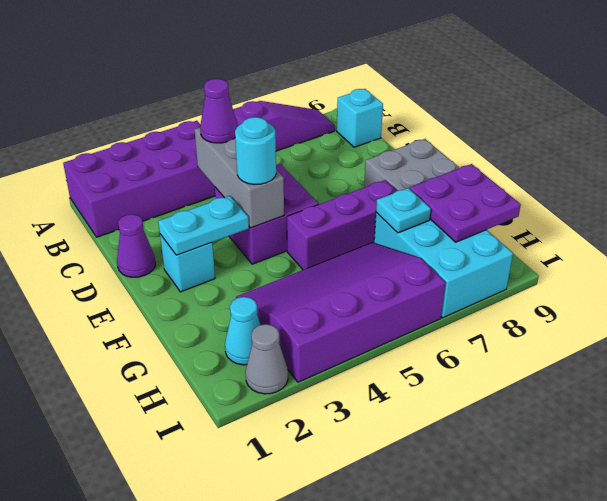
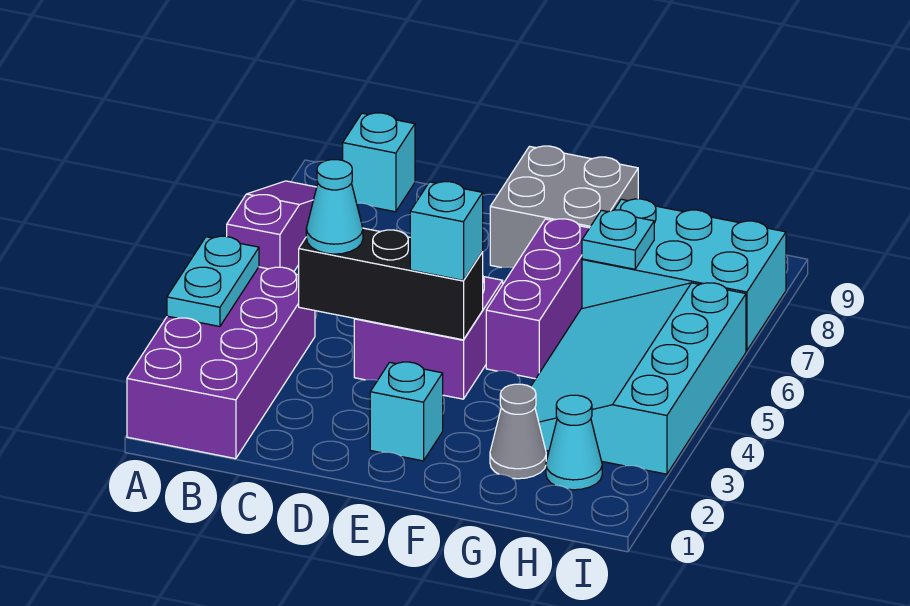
grey brick C4:E4 level 2 -> black brick C4:E4 level 2
purple cone C4 level 3 -> cyan cone C4 level 3
purple cone D1 level 1 -> none
cyan plate E2:E3 level 2 -> cyan plate A3:A4 level 2
cyan round brick E4 level 3 -> cyan brick E4 level 3
purple slope G3:I6 level 1 top I -> cyan slope G3:I6 level 1 top I
purple plate G8:H9 level 2 -> none
grey cone I2 level 1 -> grey cone G2 level 1

